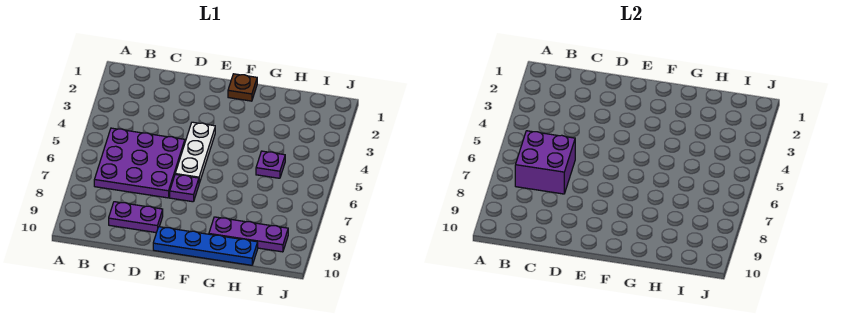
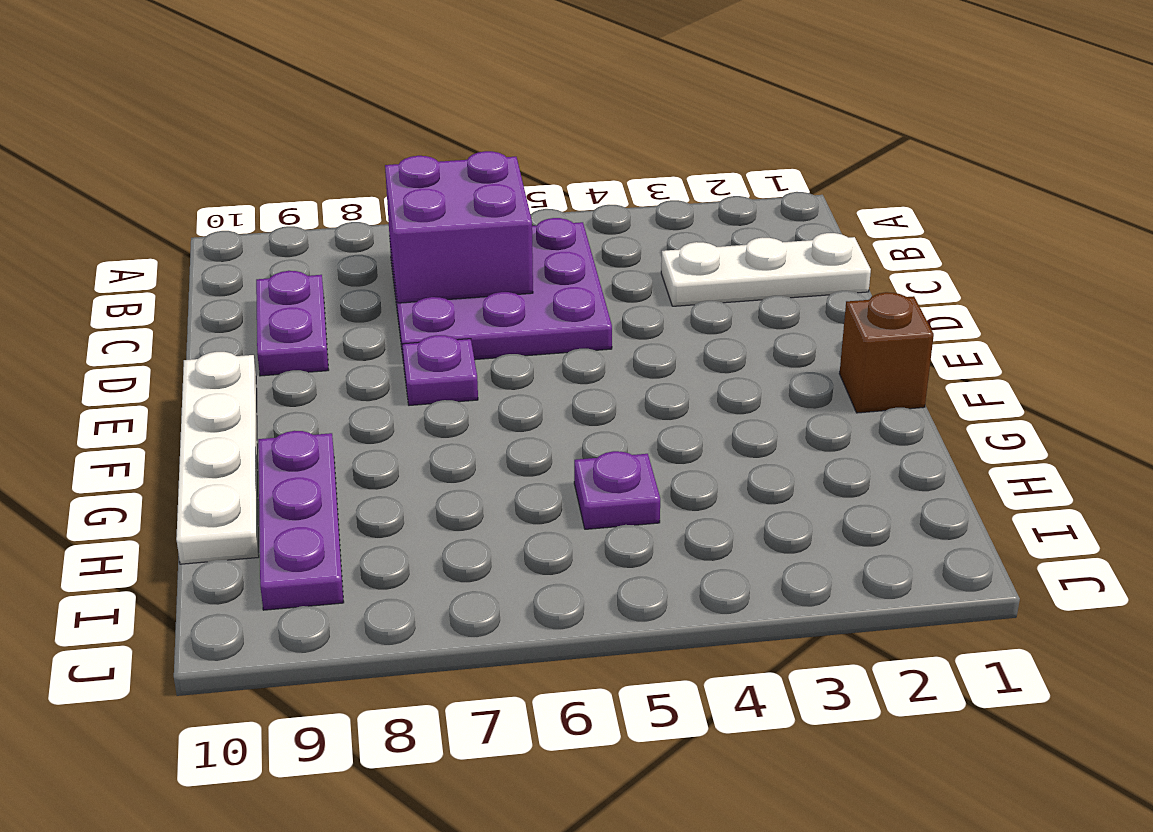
white plate E4:E6 level 1 -> white plate C1:C3 level 1
blue plate E10:H10 level 1 -> white plate E10:H10 level 1
brown plate F1 level 1 -> brown brick F1 level 1

